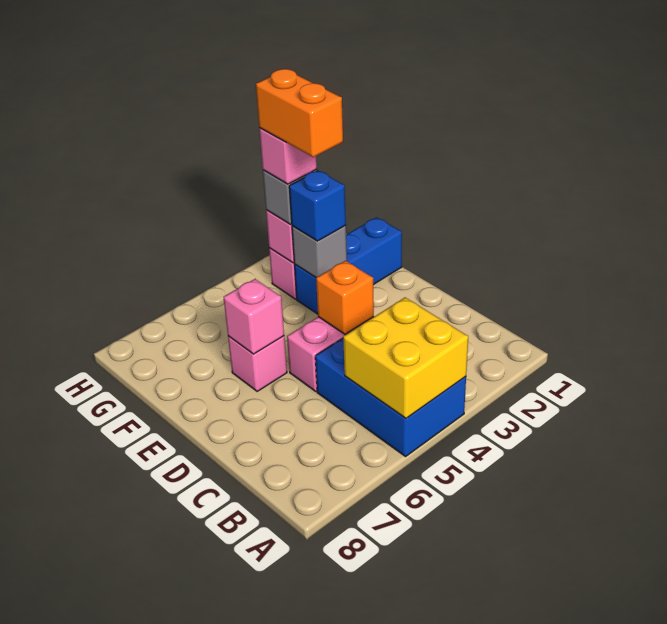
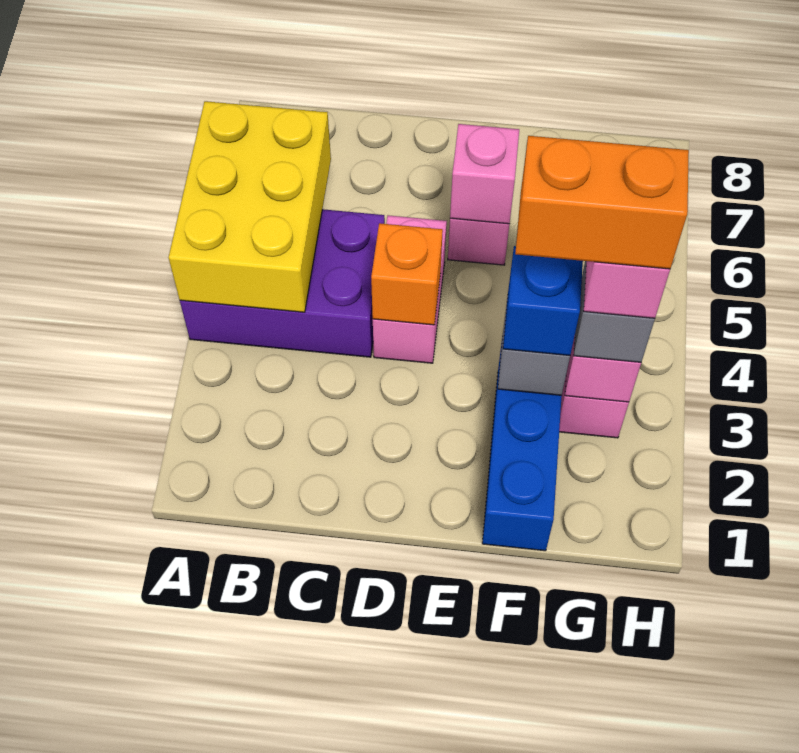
blue brick A4:C5 level 1 -> purple brick A4:C5 level 1
yellow brick A4:B5 level 2 -> yellow brick A4:B6 level 2

